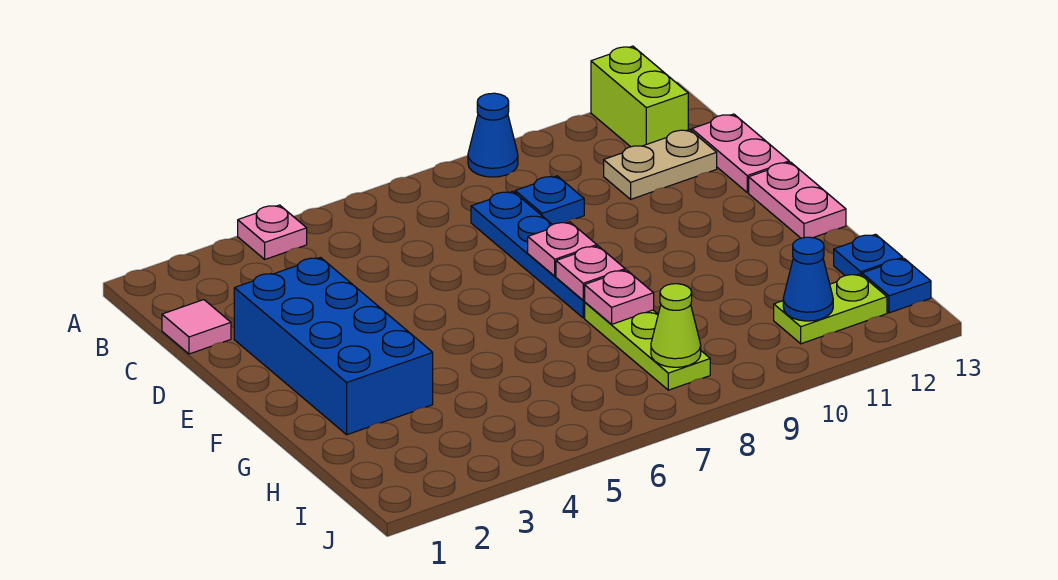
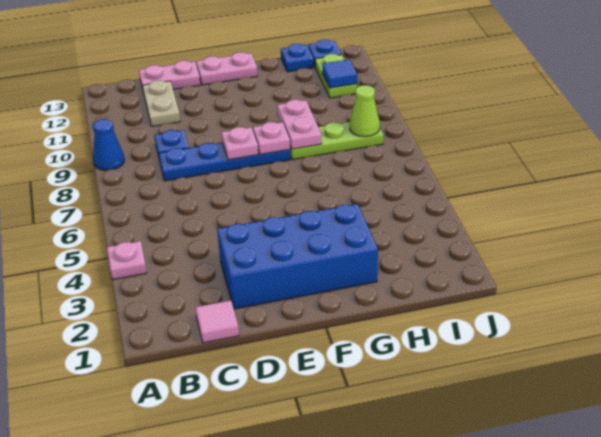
lime brick A12:B12 level 1 -> none
pink plate G8 level 2 -> pink plate G8:G9 level 2
blue cone I11 level 2 -> blue tile I11 level 2

